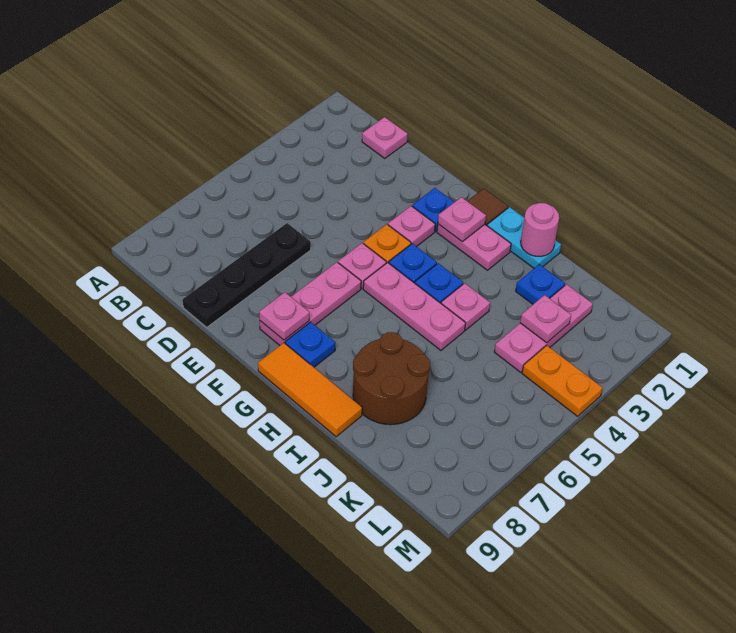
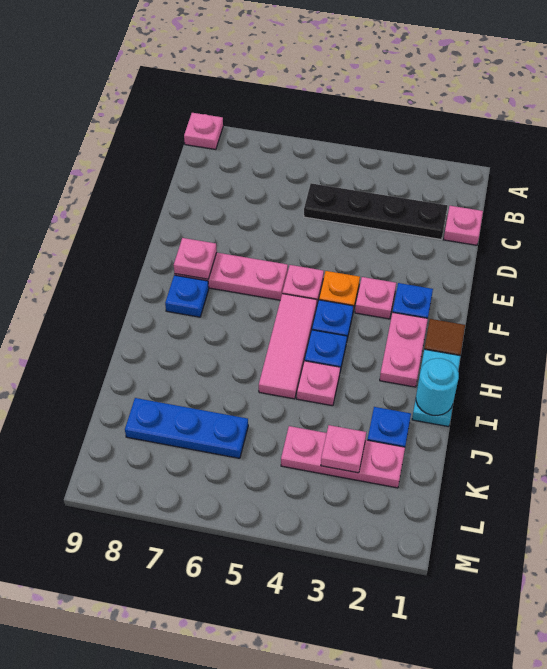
black plate D6:D9 level 1 -> black plate C2:C5 level 1
pink plate G2 level 2 -> pink plate A9 level 1
pink plate G5:I5 level 1 -> pink tile G5:I5 level 1
orange tile G9:I9 level 1 -> none
pink round brick I1 level 2 -> cyan round brick I1 level 2
brown round brick I7:J8 level 1 -> none
none -> blue plate K6:K8 level 1
orange plate L4:M4 level 1 -> none

